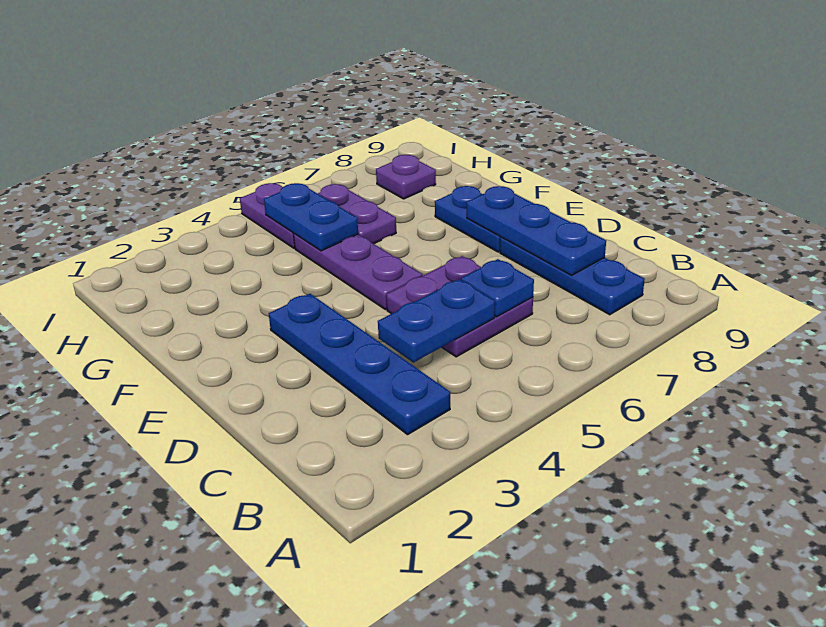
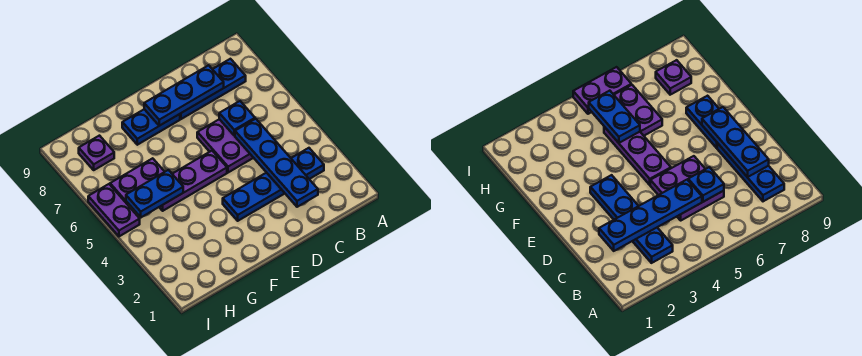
blue plate C4:C5 level 2 -> blue plate C2:C5 level 2
purple plate H5:I5 level 1 -> purple plate I5:I6 level 1

